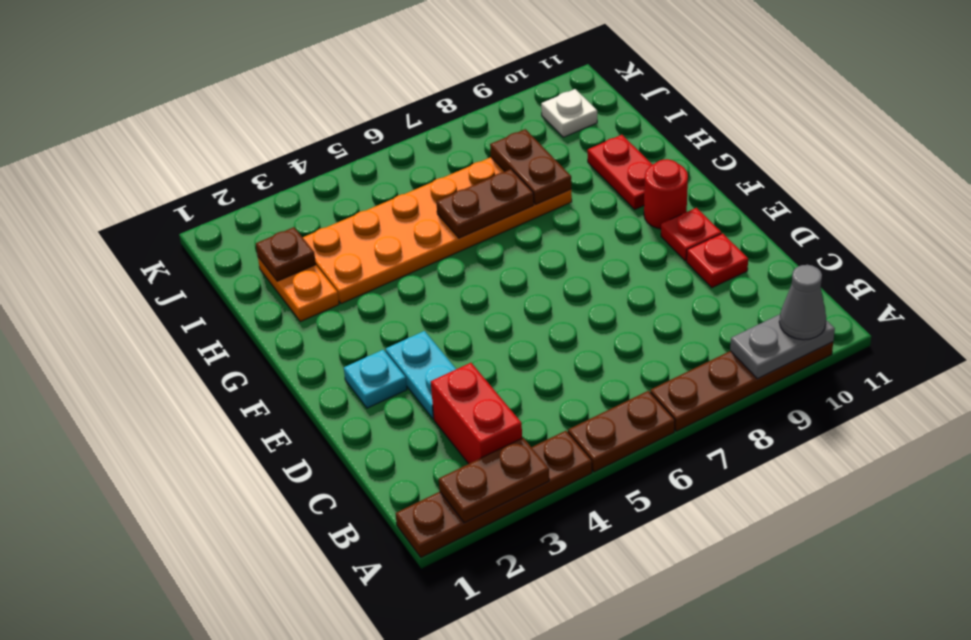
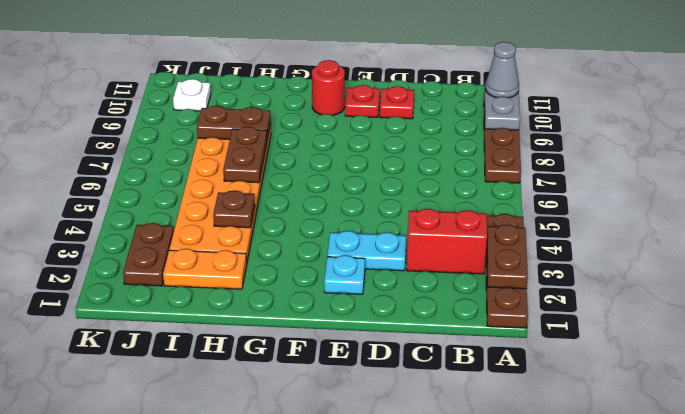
brown plate A5:A6 level 1 -> brown plate J2:J3 level 1
red plate G10:H10 level 1 -> none
brown plate I2 level 2 -> brown plate H4 level 2

